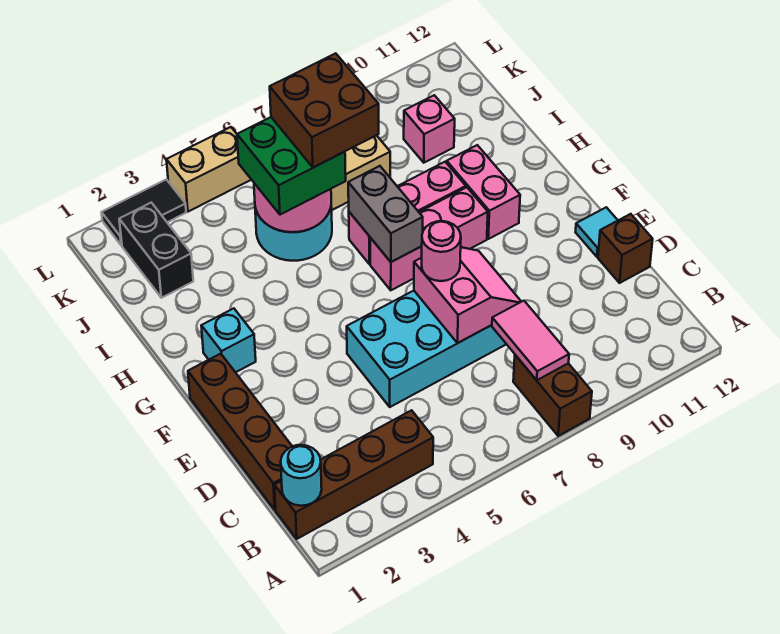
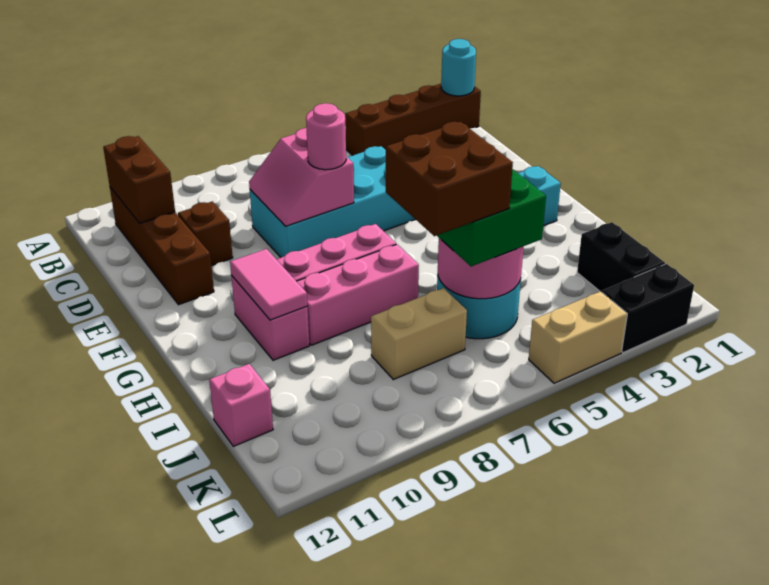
brown brick A8:B8 level 1 -> brown brick B11:C11 level 2
pink tile B8:C8 level 2 -> pink tile G10:H10 level 2
brown brick C1:F1 level 1 -> brown brick B11:E11 level 1
brown brick D12 level 1 -> brown brick D10 level 1
cyan tile E12 level 1 -> none
grey brick G7:H7 level 2 -> none
pink brick J10 level 1 -> pink brick J12 level 1
black tile L2:L3 level 1 -> black brick L2:L3 level 1

